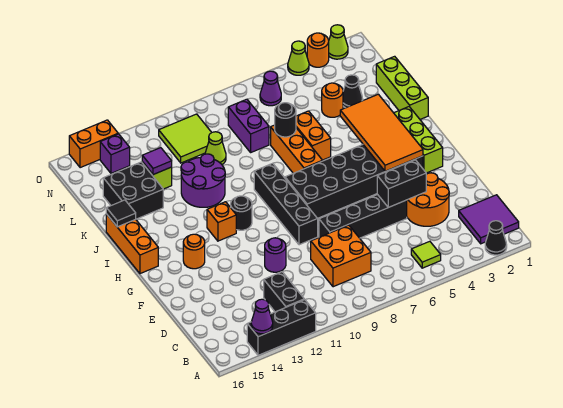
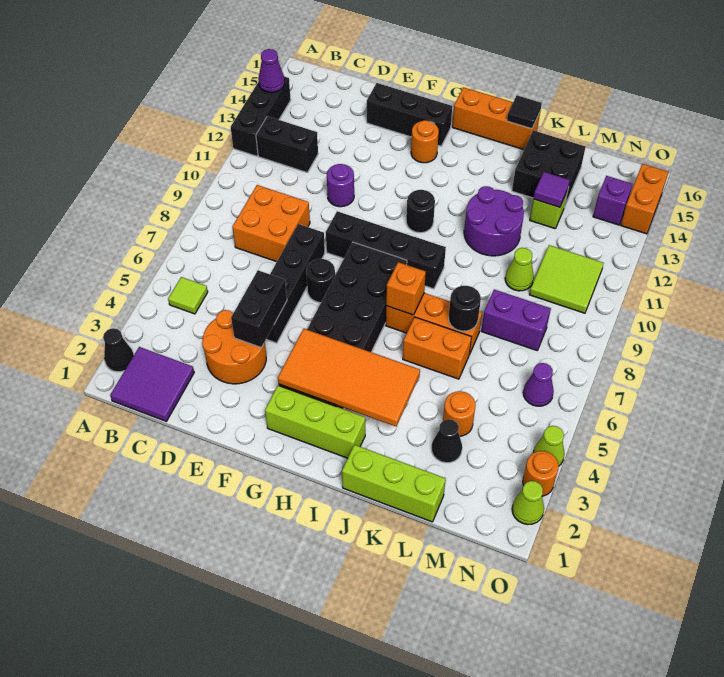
none -> black brick E15:G15 level 1
none -> black round brick F7 level 1
orange brick H12 level 1 -> orange brick I7 level 2

